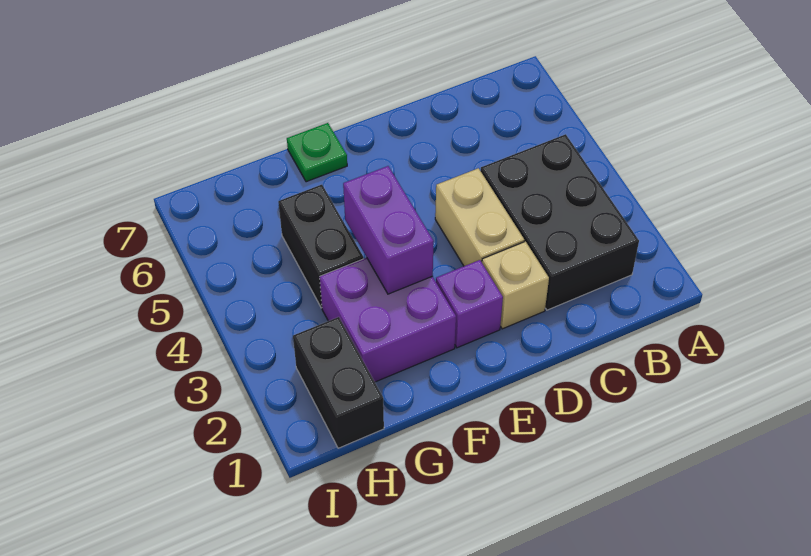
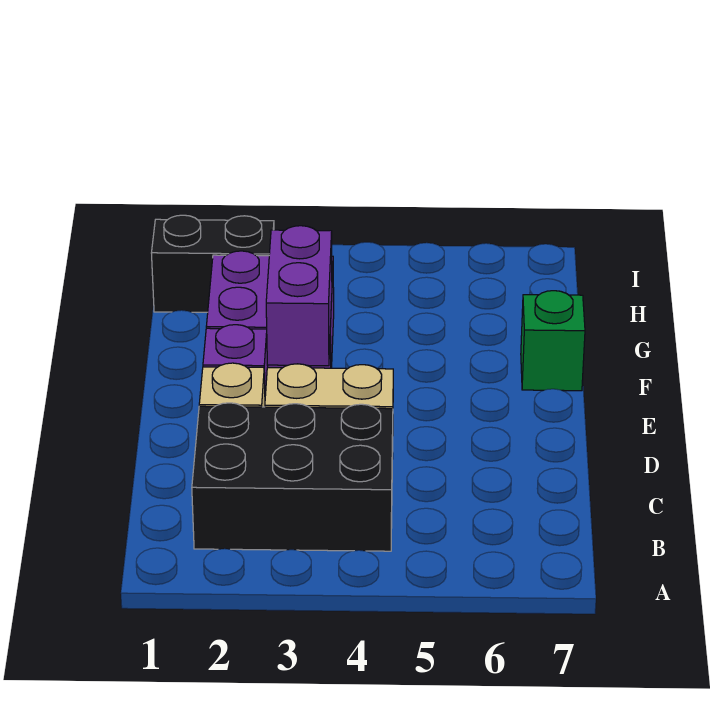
purple brick F3:F4 level 2 -> purple brick E3:F3 level 2
green plate F7 level 1 -> green brick F7 level 1
black brick G4:G5 level 1 -> none

